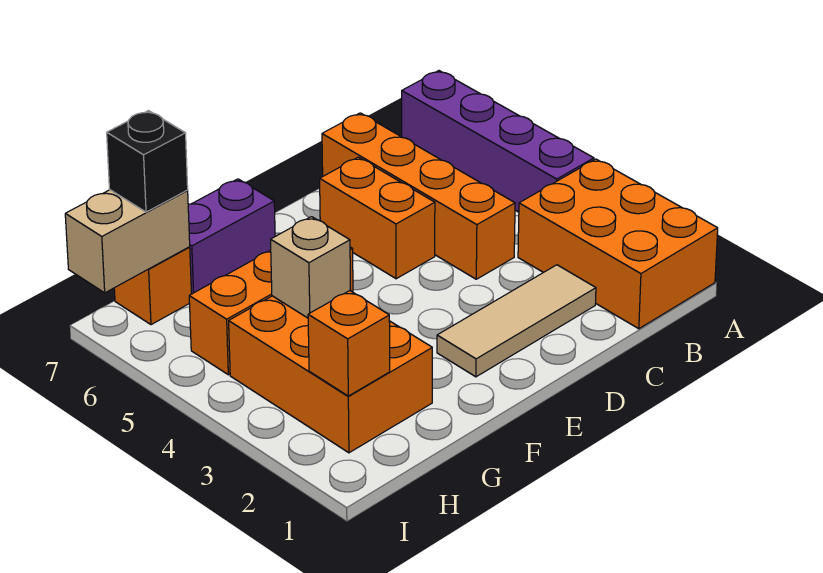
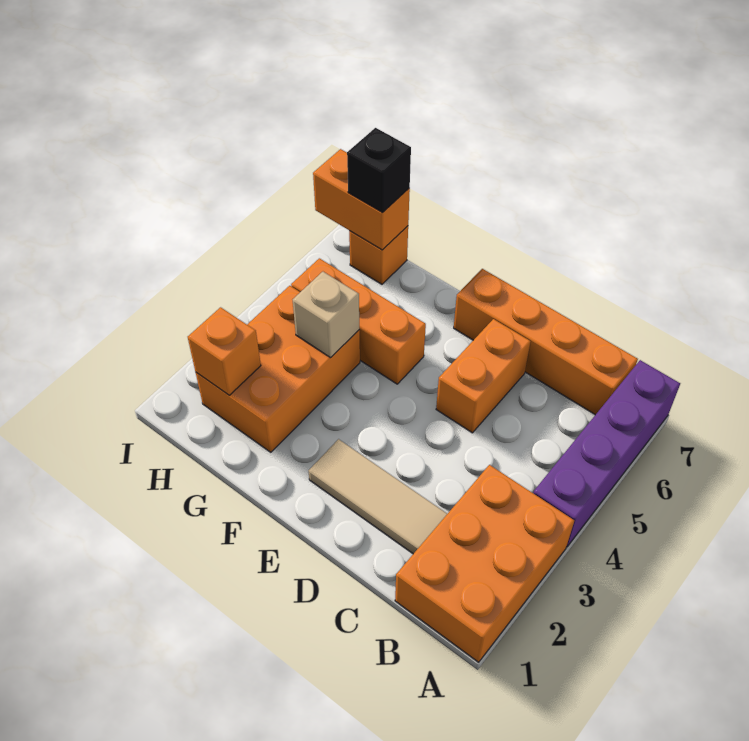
orange brick C4:C7 level 1 -> orange brick B7:E7 level 1
purple brick F7:G7 level 1 -> none
tan brick H7:I7 level 2 -> orange brick H7:I7 level 2

